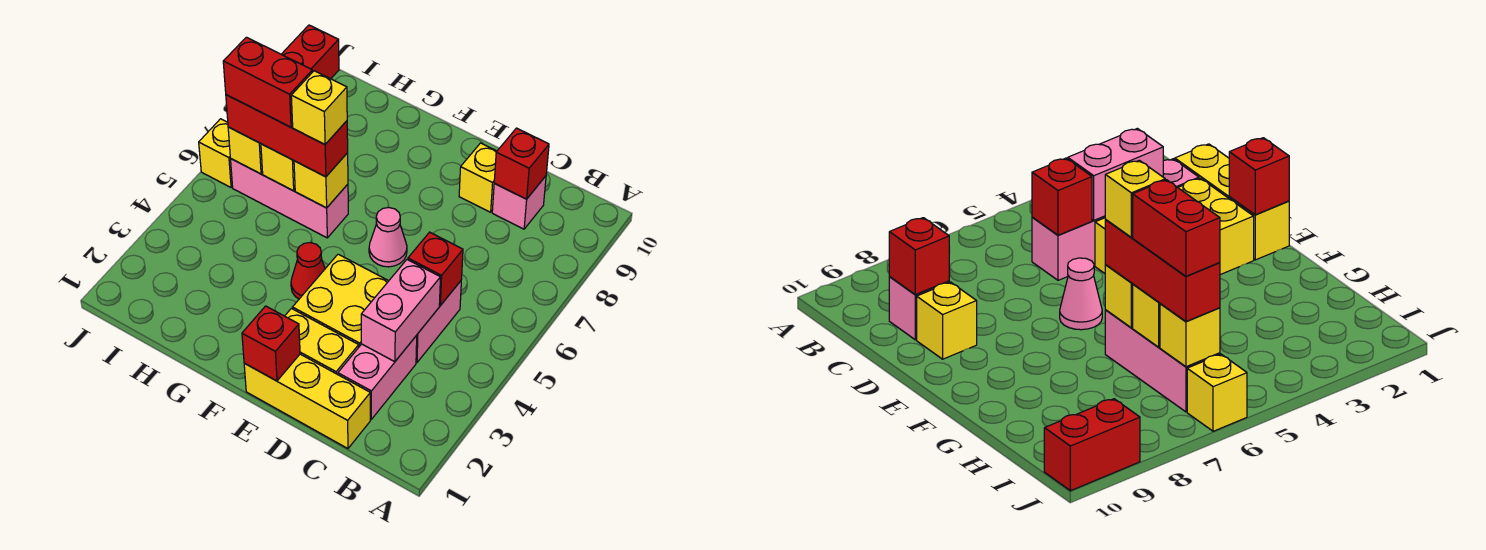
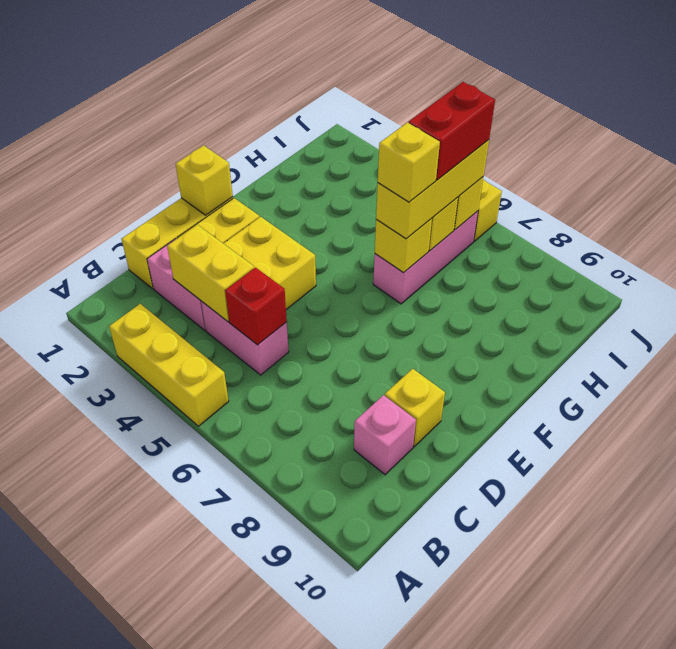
none -> yellow brick A3:A5 level 1
pink brick C3:C4 level 2 -> yellow brick C3:C4 level 2
red brick C9 level 2 -> none
red brick E1 level 2 -> yellow brick E1 level 2
pink cone E6 level 1 -> none
red cone F4 level 1 -> none
red brick G6:I6 level 3 -> yellow brick G6:I6 level 3
red brick J9:J10 level 1 -> none

